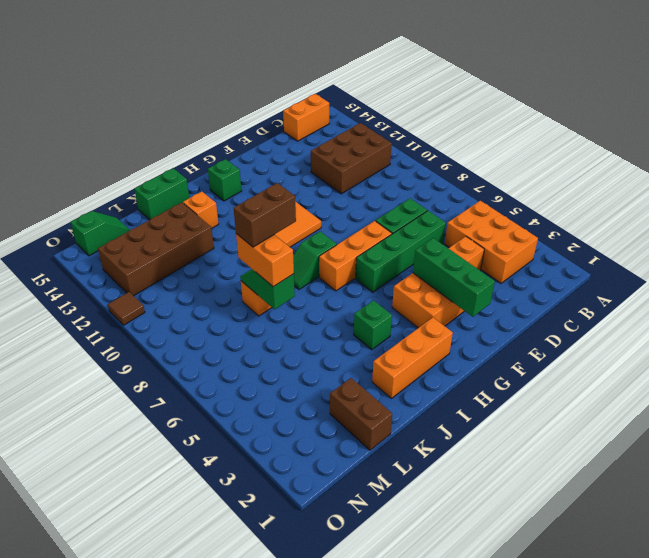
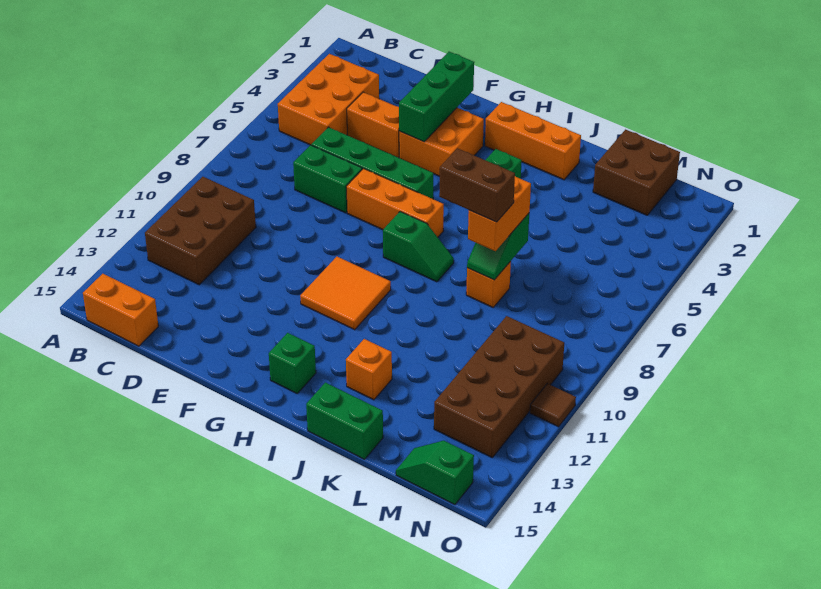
brown brick B11:D12 level 1 -> brown brick B10:C12 level 1
brown brick K12:N13 level 1 -> brown brick M10:N13 level 1
brown brick L1:L2 level 1 -> brown brick L1:M2 level 1

